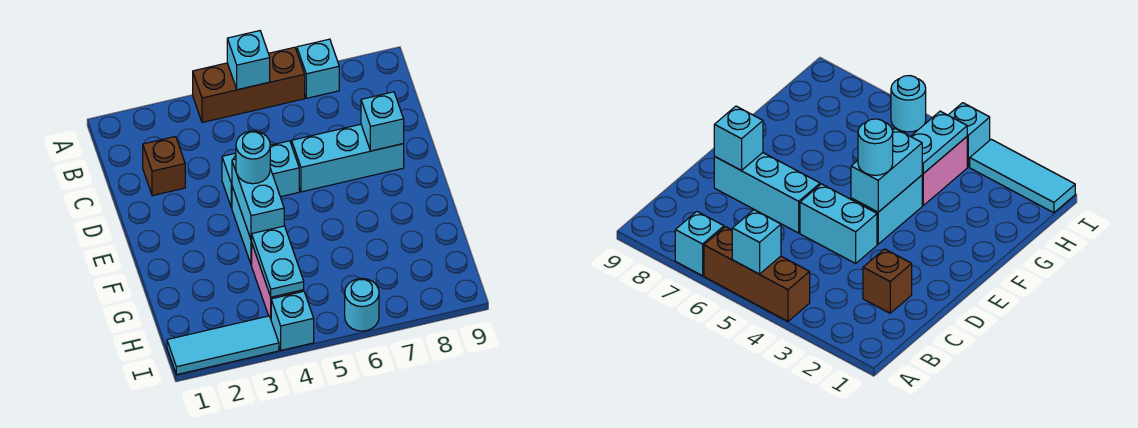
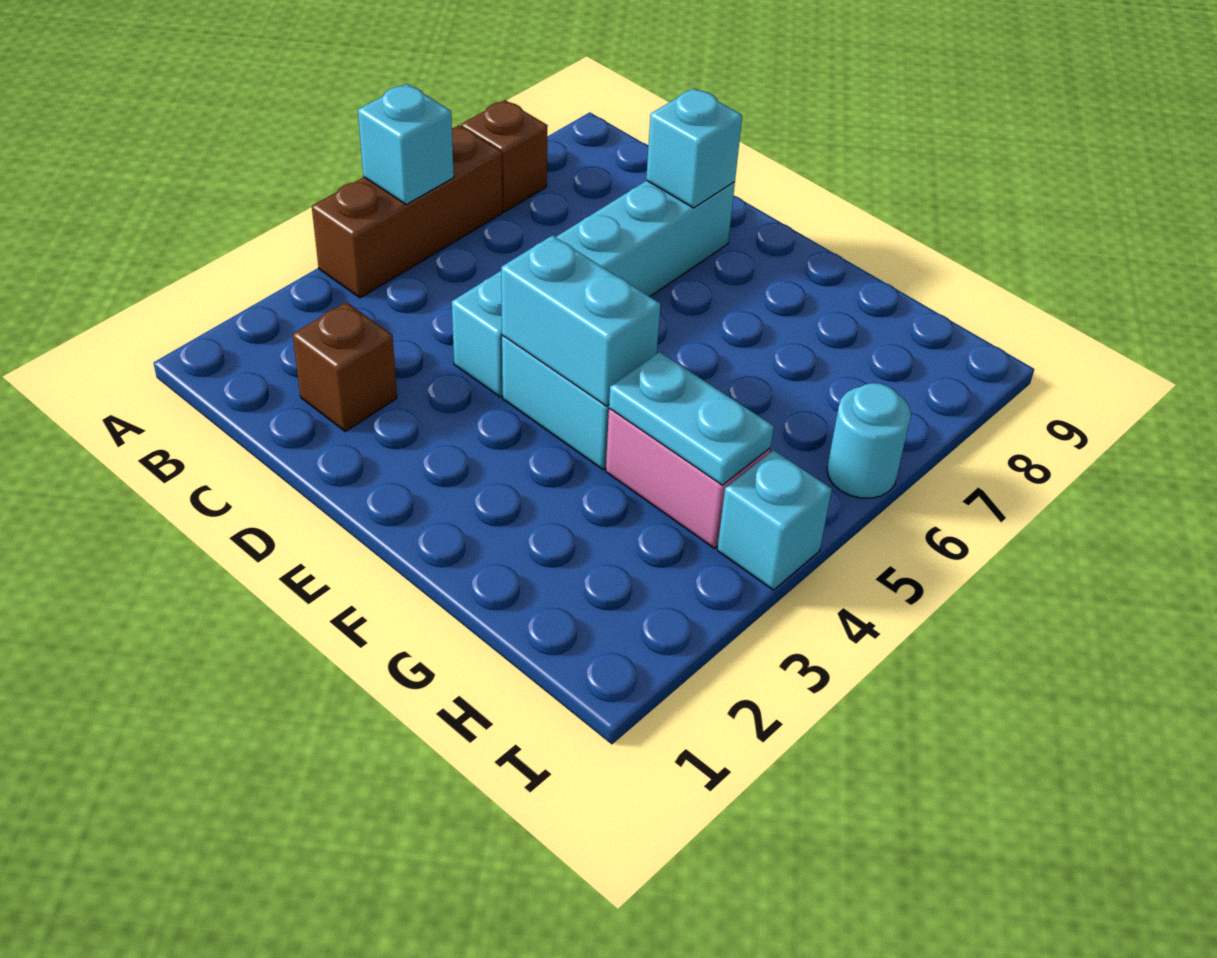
cyan brick A7 level 1 -> brown brick A7 level 1
cyan round brick E4 level 3 -> none
cyan tile I1:I3 level 1 -> none

